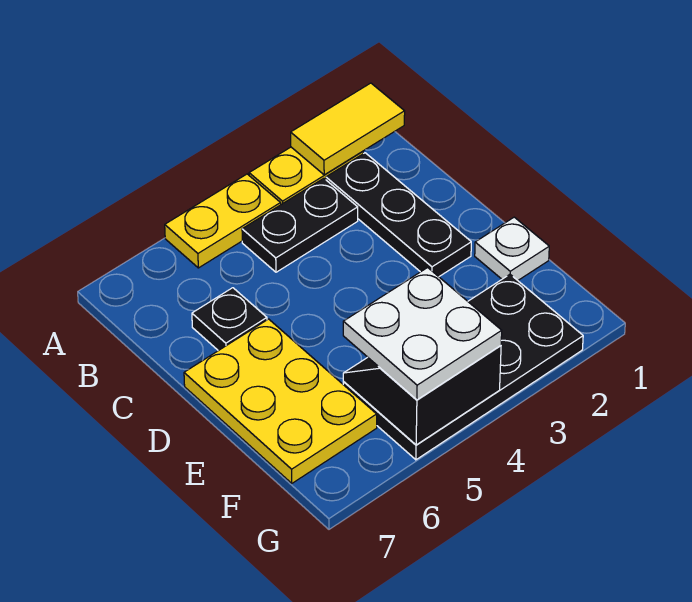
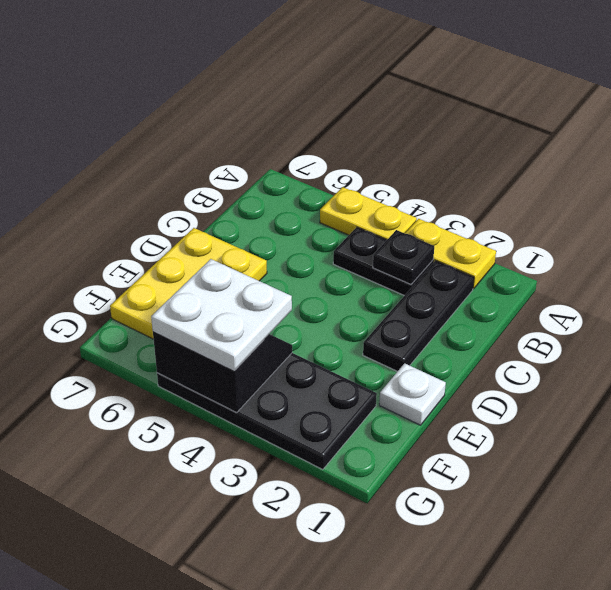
yellow tile A1:A2 level 2 -> none
black plate C6 level 1 -> black plate B3 level 2

